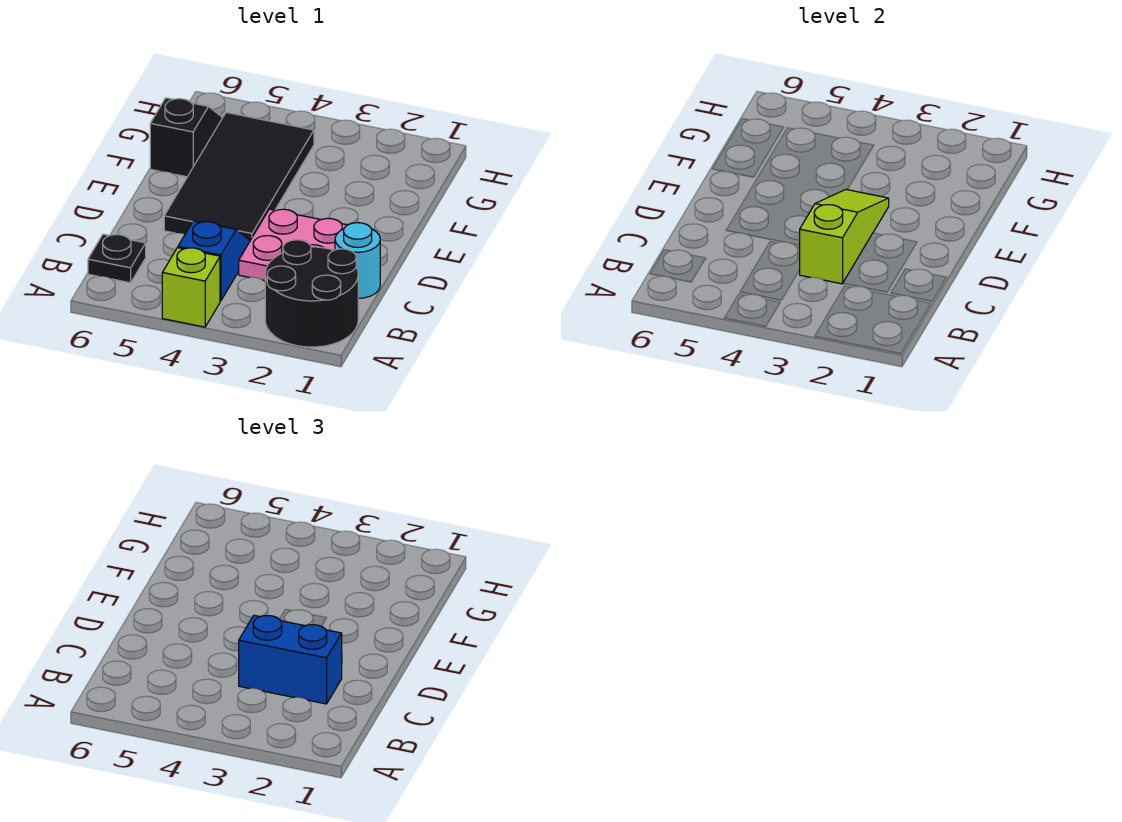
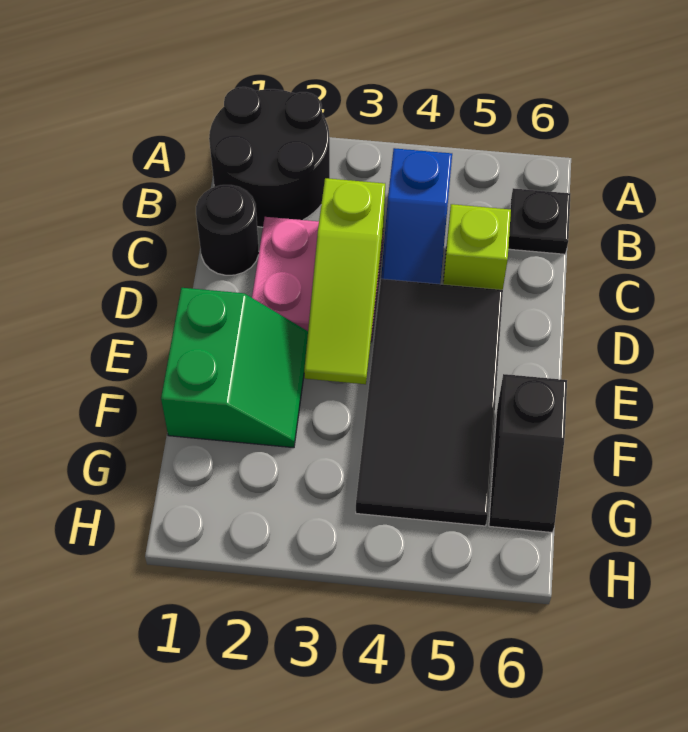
lime brick A4 level 1 -> lime brick C5 level 1
cyan round brick C1 level 1 -> black round brick C1 level 1
blue brick C2:C3 level 3 -> none
none -> green slope E1:F2 level 1 top 1

